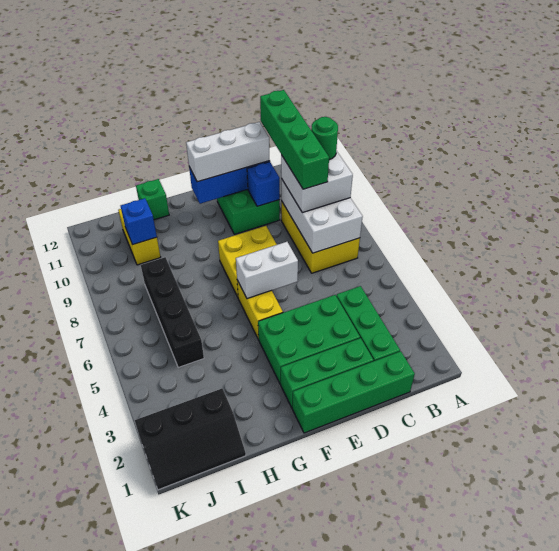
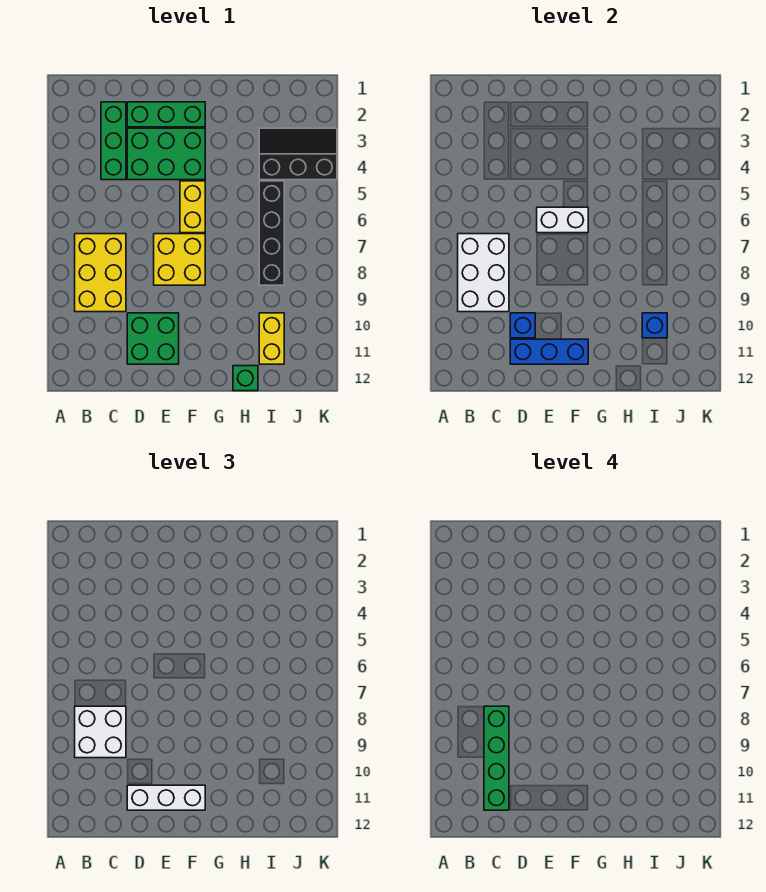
green round brick B9 level 4 -> none
green brick C1:F1 level 1 -> none
black slope I1:K2 level 1 top 2 -> black slope I3:K4 level 1 top 4

